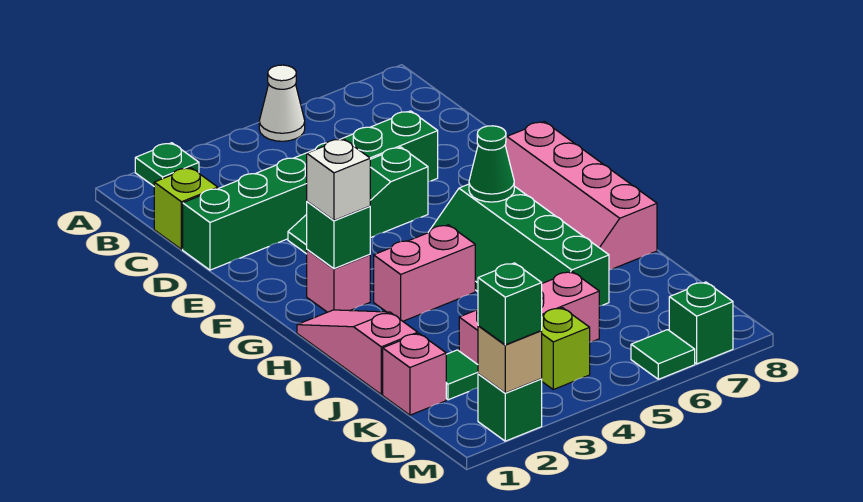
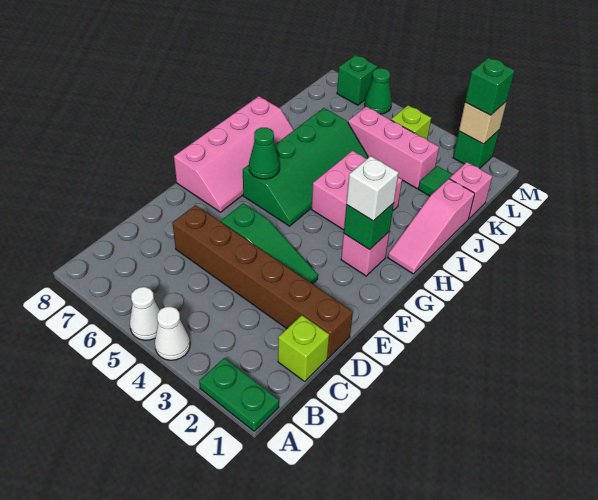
green plate A2 level 1 -> green plate A1:A2 level 1
none -> white cone A4 level 1
green brick D1:D6 level 1 -> brown brick D1:D6 level 1
pink brick H3:H4 level 1 -> pink brick H3:I4 level 1
green tile M6 level 1 -> green cone M6 level 1

